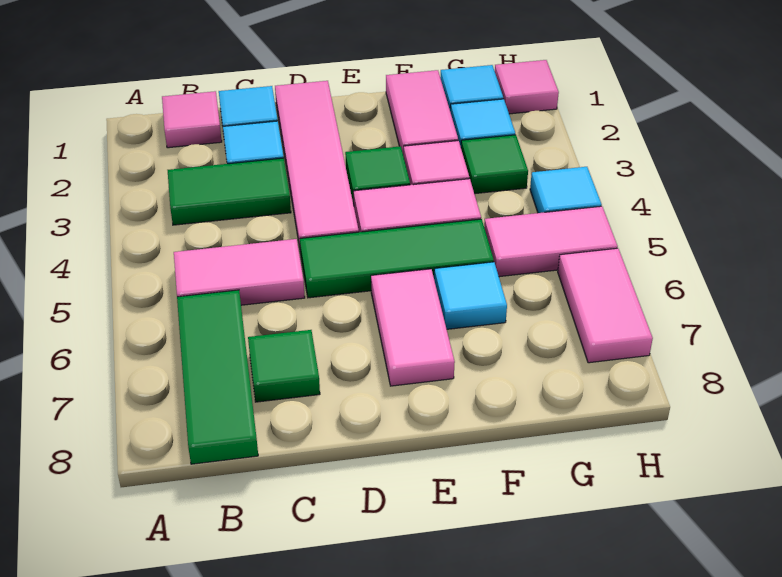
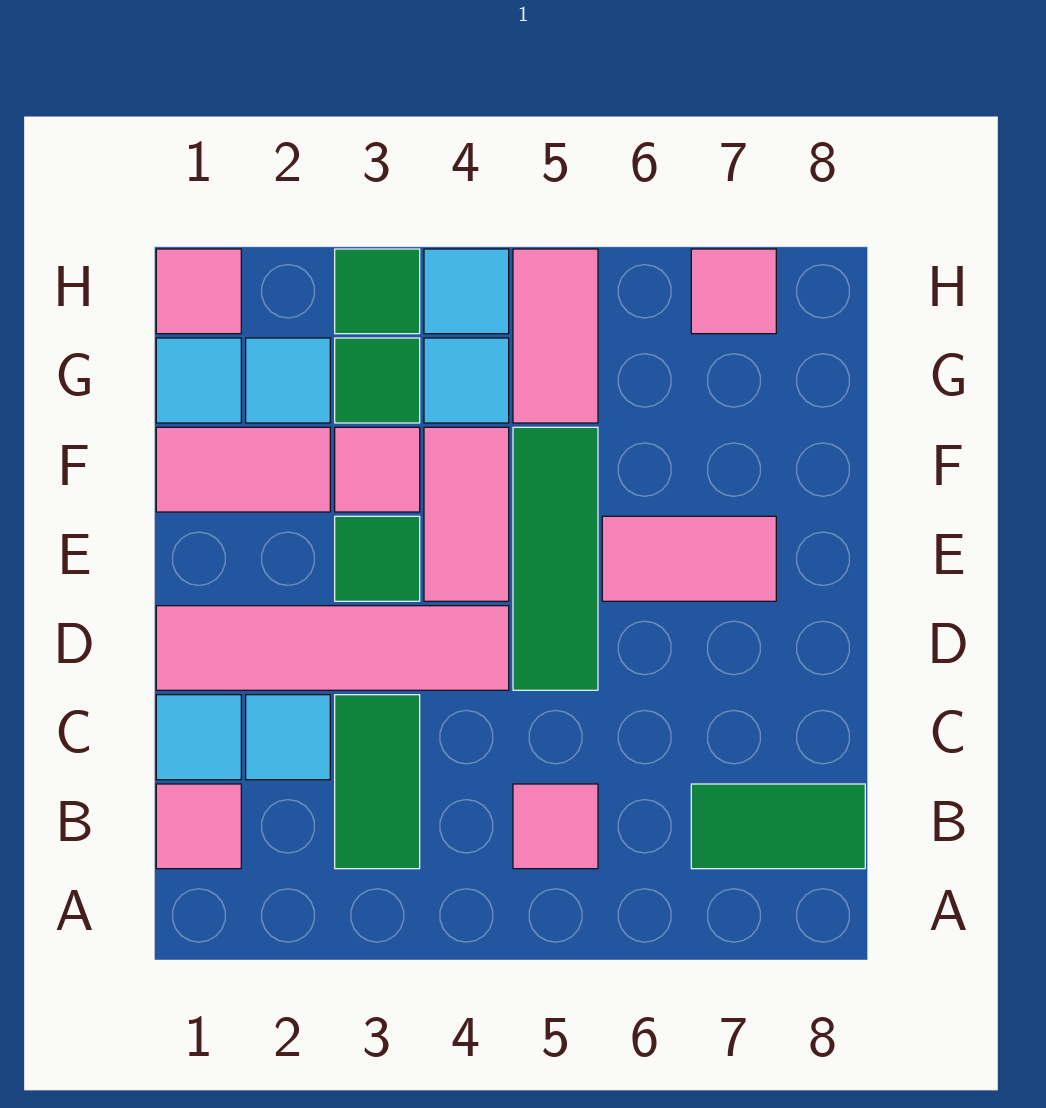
pink tile B5:C5 level 1 -> pink tile B5 level 1
green tile B6:B8 level 1 -> green tile B7:B8 level 1
green tile C7 level 1 -> green tile H3 level 1
cyan tile F6 level 1 -> cyan tile G4 level 1
pink tile H6:H7 level 1 -> pink tile H7 level 1

